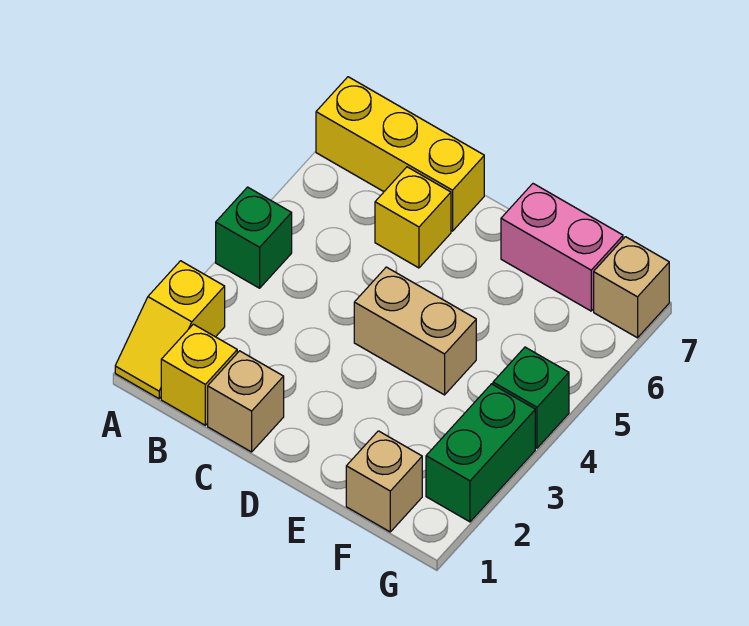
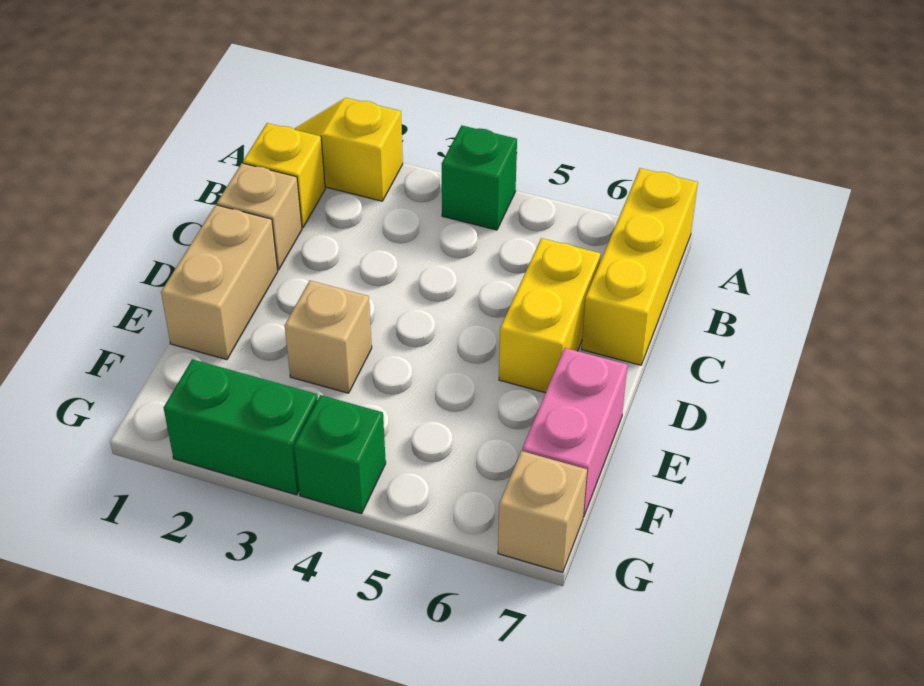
yellow brick C6 level 1 -> yellow brick C6:D6 level 1
tan brick D4:E4 level 1 -> tan brick D1:E1 level 1
tan brick F1 level 1 -> tan brick E3 level 1

